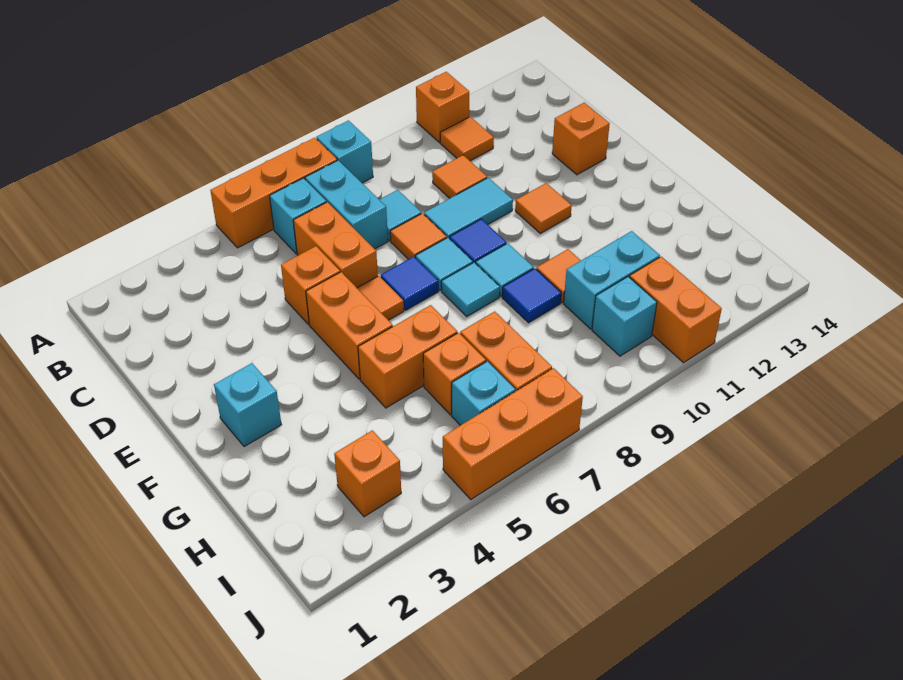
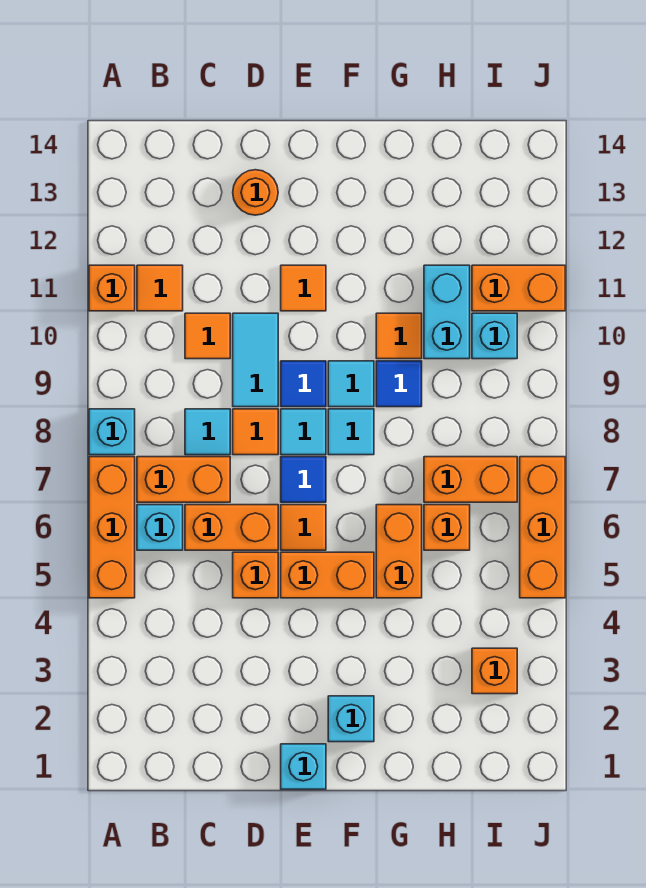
cyan brick B7:C7 level 1 -> orange brick B7:C7 level 1
orange brick D13 level 1 -> orange round brick D13 level 1
cyan brick I6 level 1 -> cyan brick E1 level 1

